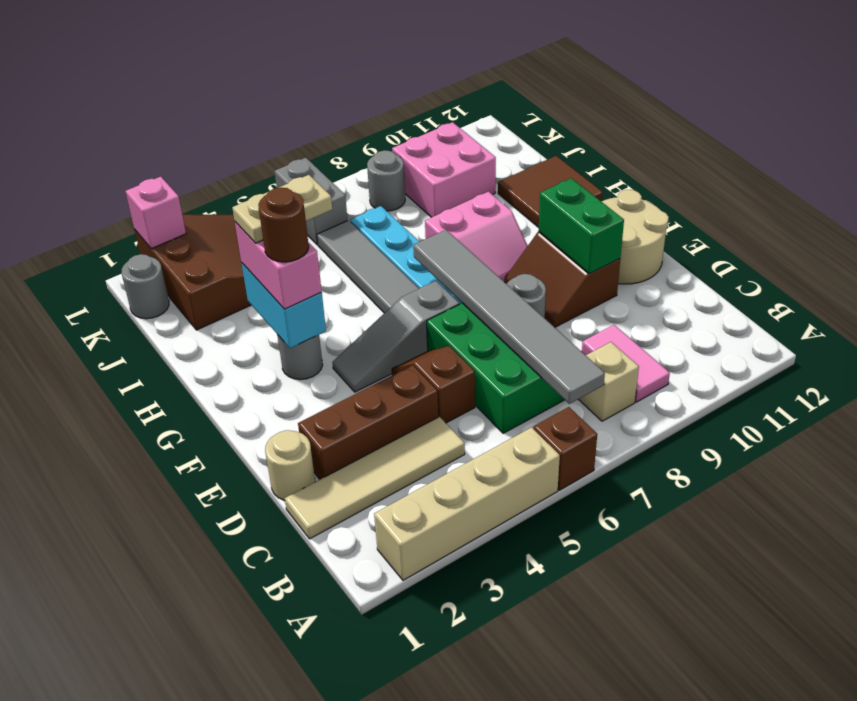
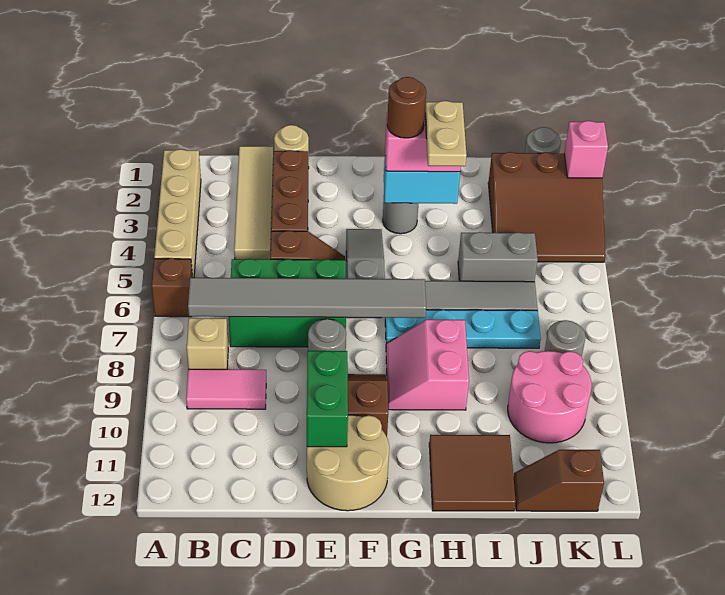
green brick E10:F10 level 2 -> green brick E10:E11 level 2
pink brick J9:K10 level 1 -> pink round brick J9:K10 level 1
none -> brown slope J12:K12 level 1 top K
grey brick K6:L6 level 1 -> grey brick I5:J5 level 1

